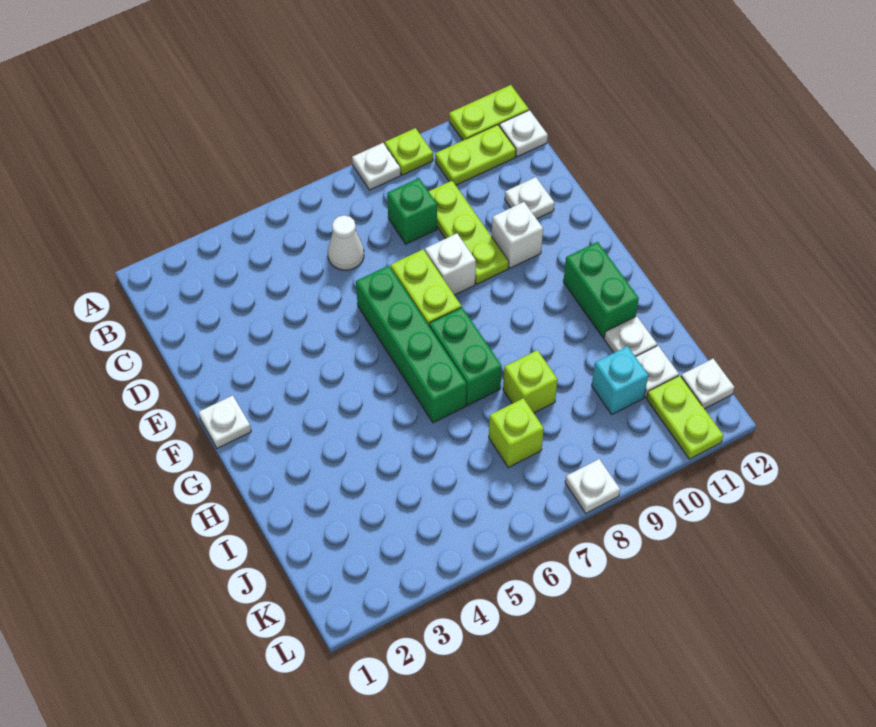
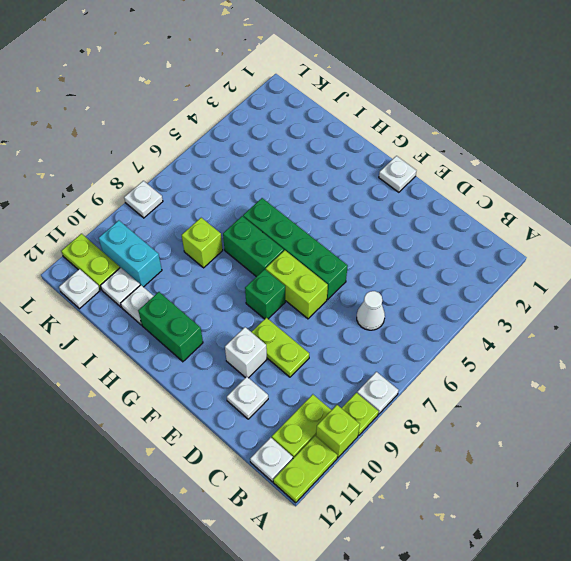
green brick C8 level 1 -> green brick F8 level 1
lime plate C9:E9 level 1 -> lime plate D9:E9 level 1
white brick E8 level 1 -> none
lime brick J7 level 1 -> lime brick A10 level 1
cyan brick J10 level 1 -> cyan brick J10:K10 level 1

